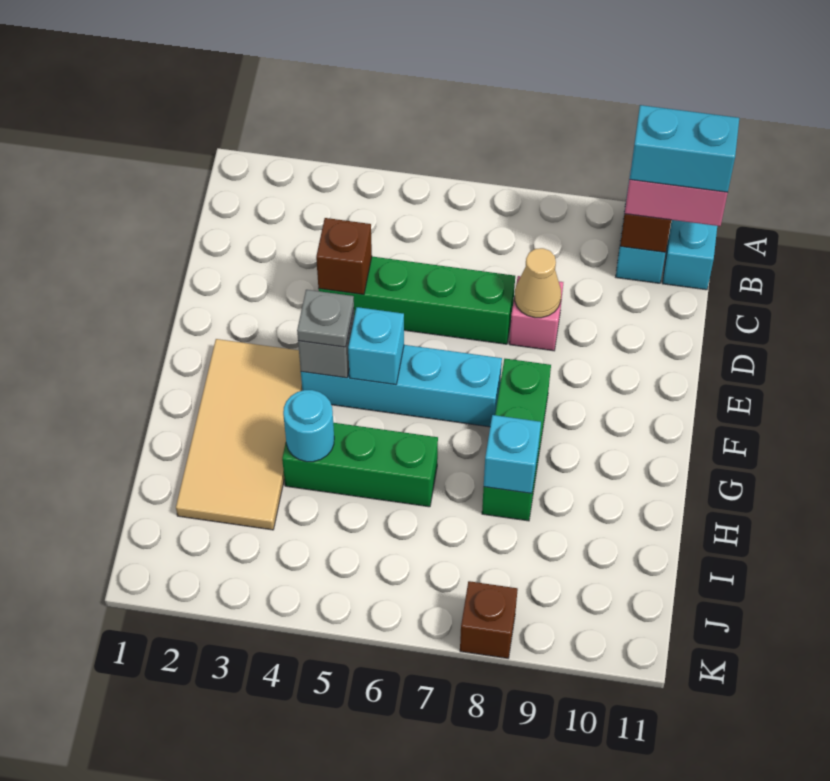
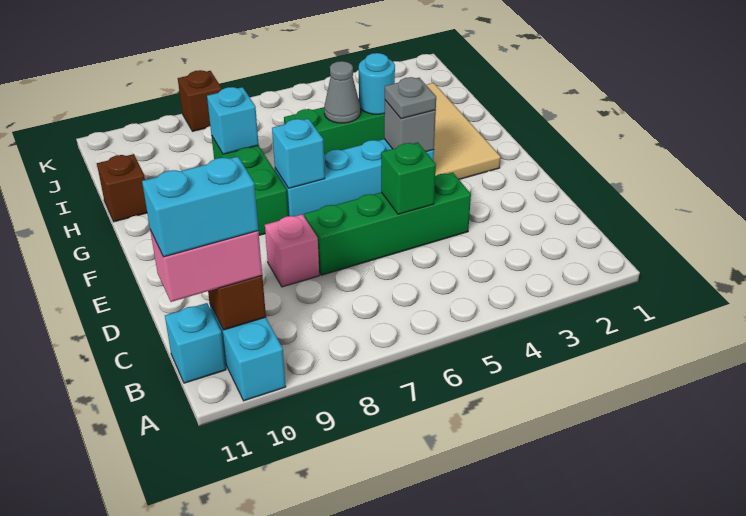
brown brick D4 level 2 -> brown brick H11 level 1
none -> green brick D5 level 2
tan cone D8 level 2 -> none
cyan brick F5 level 2 -> cyan brick F7 level 2
none -> grey cone H5 level 2

